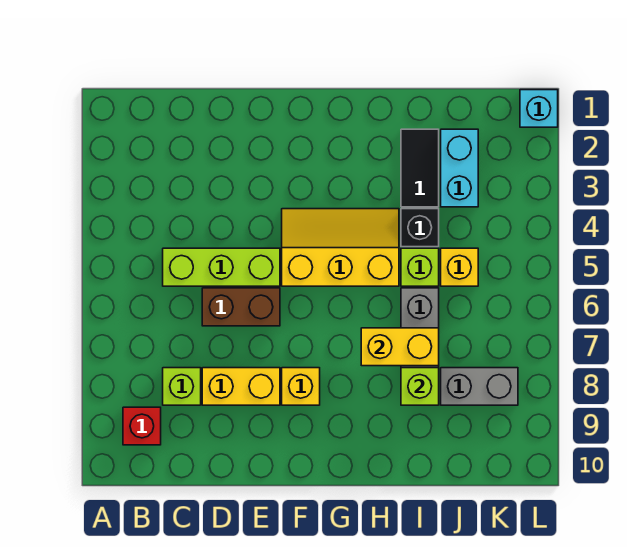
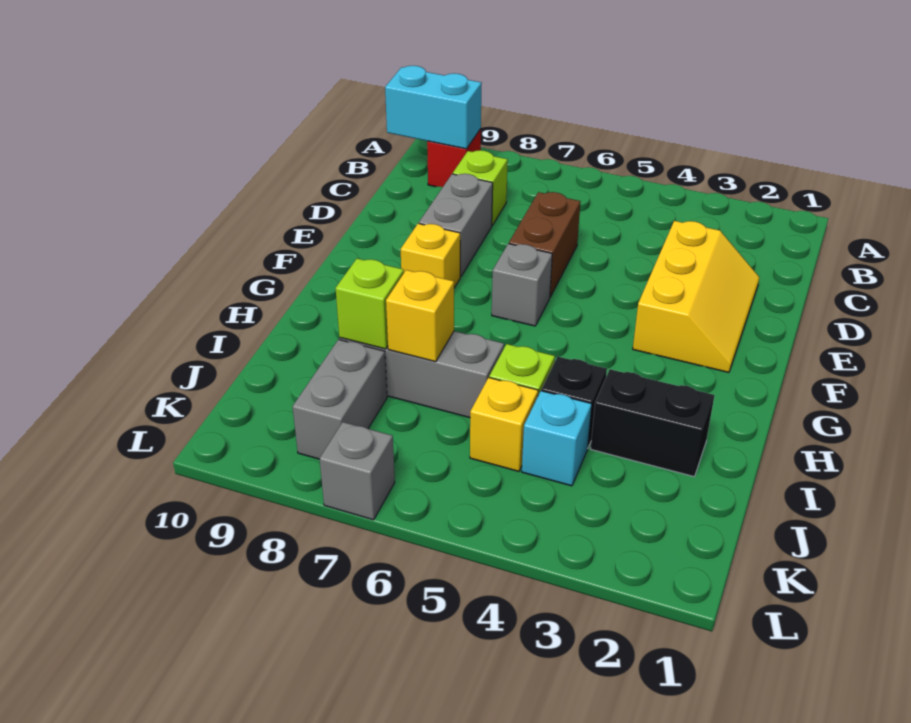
lime brick C5:E5 level 1 -> none
yellow brick D8:E8 level 1 -> grey brick D8:E8 level 1
yellow slope F4:H5 level 1 top 5 -> yellow slope D2:F3 level 1 top 3
none -> grey brick F6 level 1
yellow brick H7:I7 level 2 -> yellow brick I7 level 2
black tile I2:I3 level 1 -> black brick I2:I3 level 1
cyan brick J2:J3 level 1 -> cyan brick B9:B10 level 2
cyan brick L1 level 1 -> cyan brick J4 level 1
none -> grey brick L7 level 1

